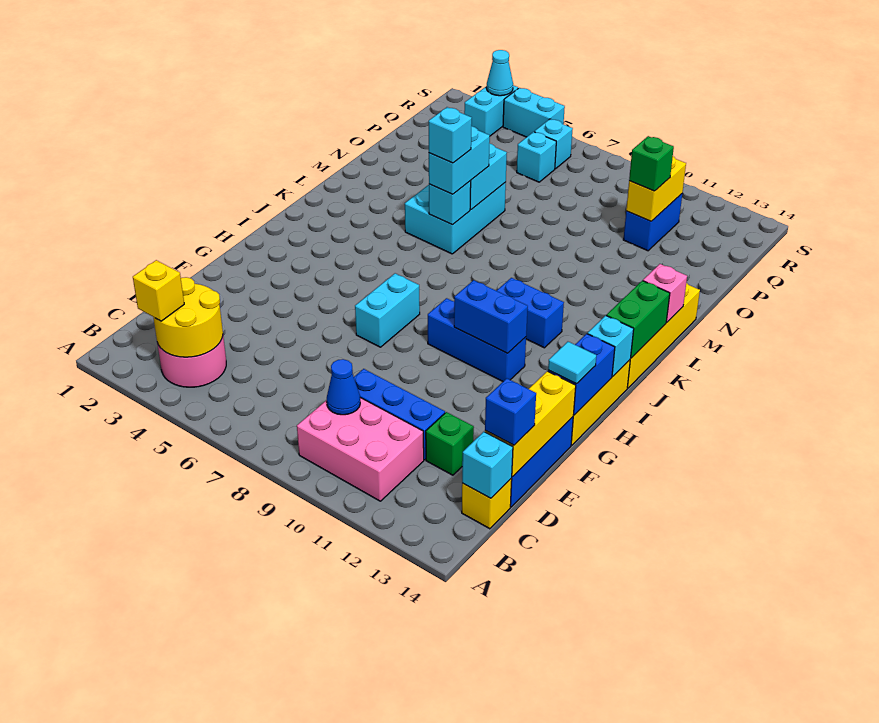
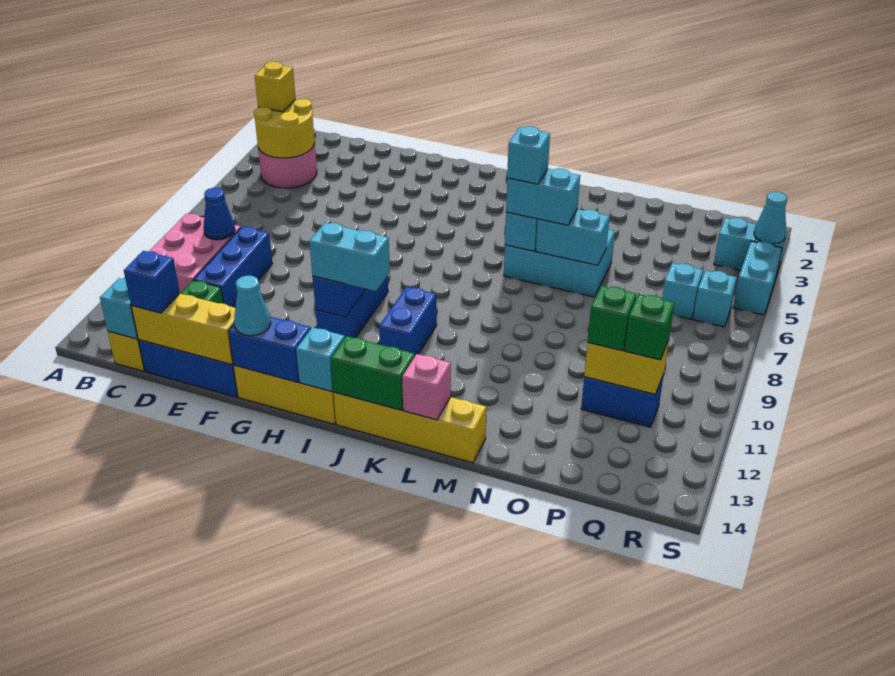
cyan brick G7:H7 level 1 -> cyan brick H11:I11 level 3
cyan tile G14 level 3 -> cyan cone G14 level 3
none -> green brick Q11 level 3

